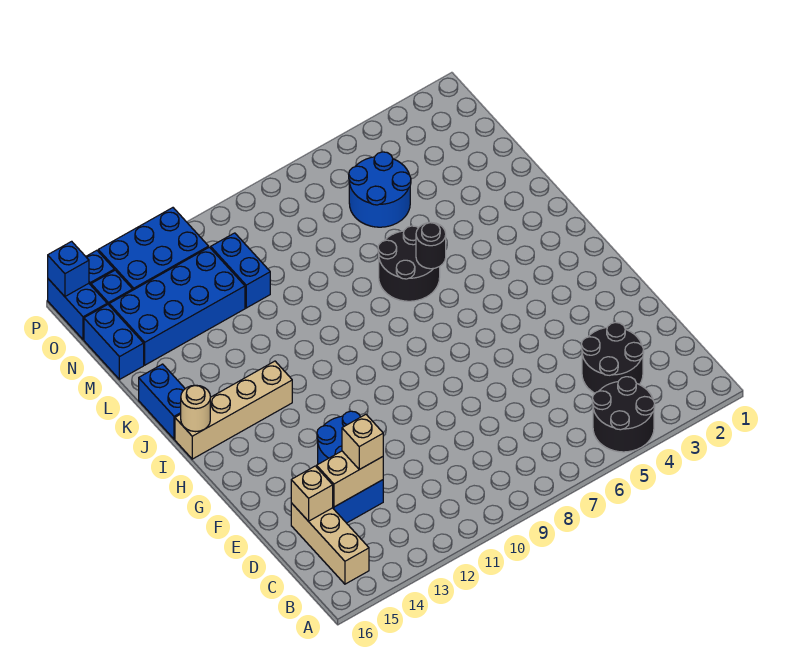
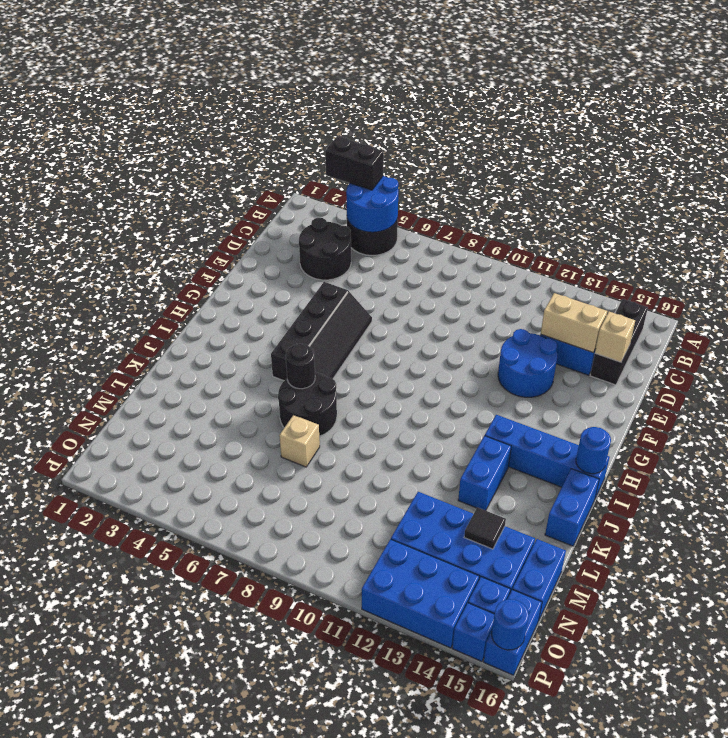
none -> black brick A3:A4 level 3
tan brick B15:D15 level 1 -> black brick B15:D15 level 1
tan brick D13 level 3 -> tan brick L7 level 1
none -> black slope F5:I6 level 1 top 5
tan brick I13:I16 level 1 -> blue brick I13:I16 level 1
tan round brick I16 level 2 -> blue round brick I16 level 2
blue round brick M5:N6 level 1 -> blue round brick A4:B5 level 2
blue brick M11:N11 level 1 -> blue brick J13:K13 level 1
none -> black tile M14 level 2
blue brick P16 level 2 -> blue round brick P16 level 2

